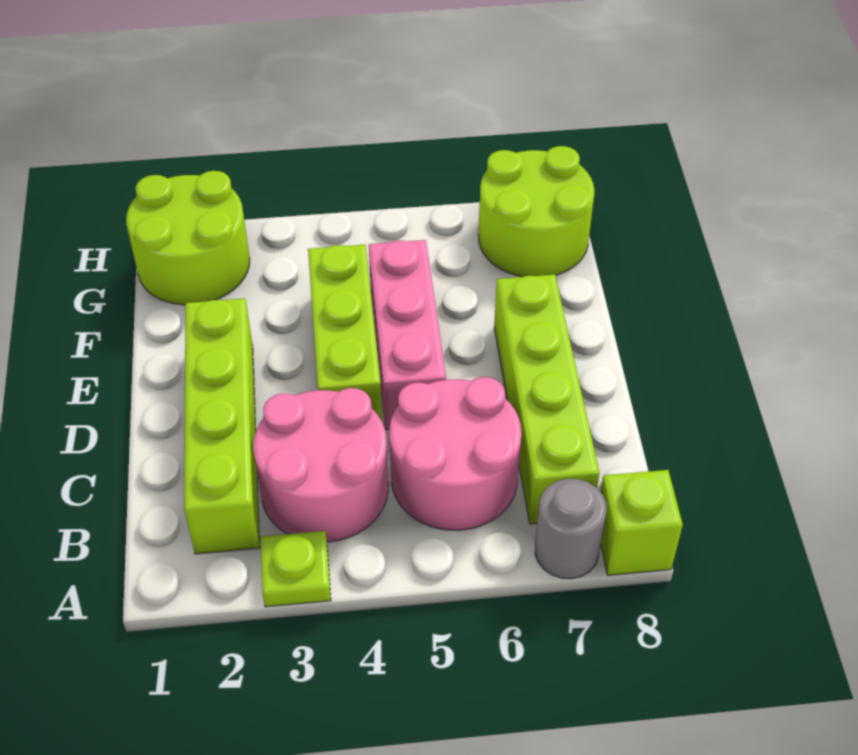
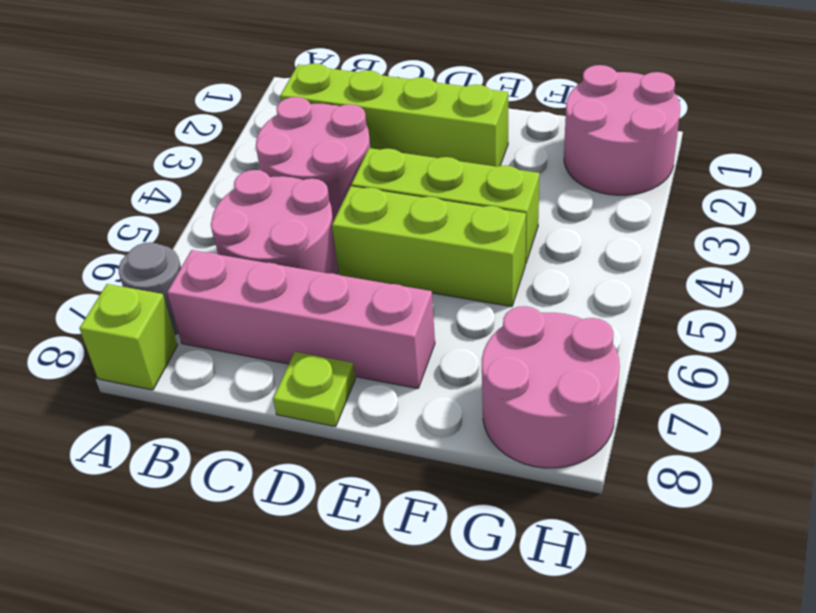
lime plate A3 level 1 -> lime plate D8 level 1
lime brick B7:E7 level 1 -> pink brick B7:E7 level 1
pink brick D5:F5 level 1 -> lime brick D5:F5 level 1
lime round brick G1:H2 level 1 -> pink round brick G1:H2 level 1
lime round brick G7:H8 level 1 -> pink round brick G7:H8 level 1

